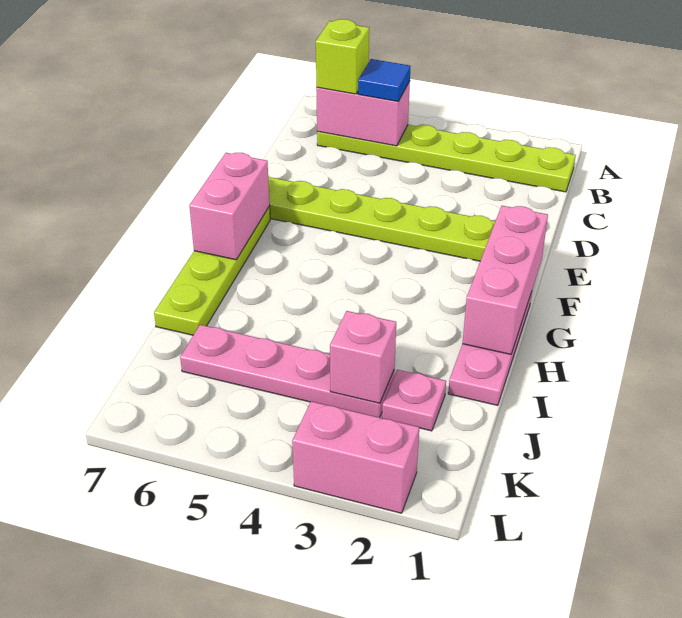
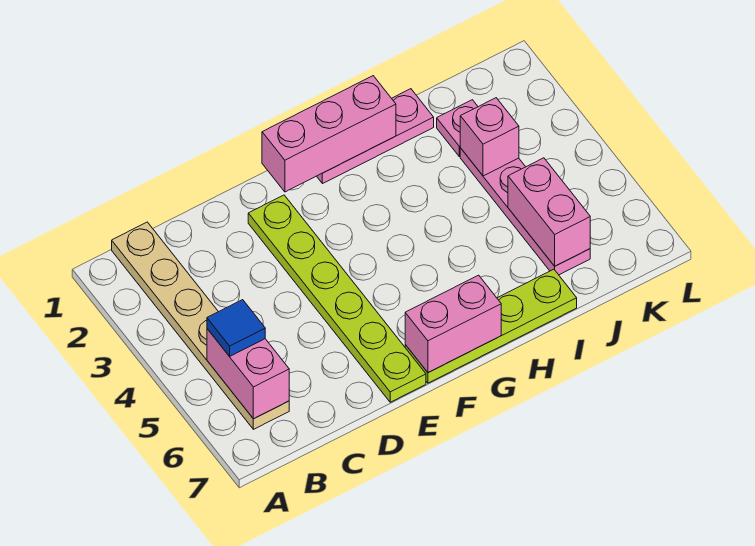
lime plate B1:B6 level 1 -> tan plate B1:B6 level 1
lime brick B6 level 3 -> none
pink brick L2:L3 level 1 -> pink brick J5:J6 level 2

